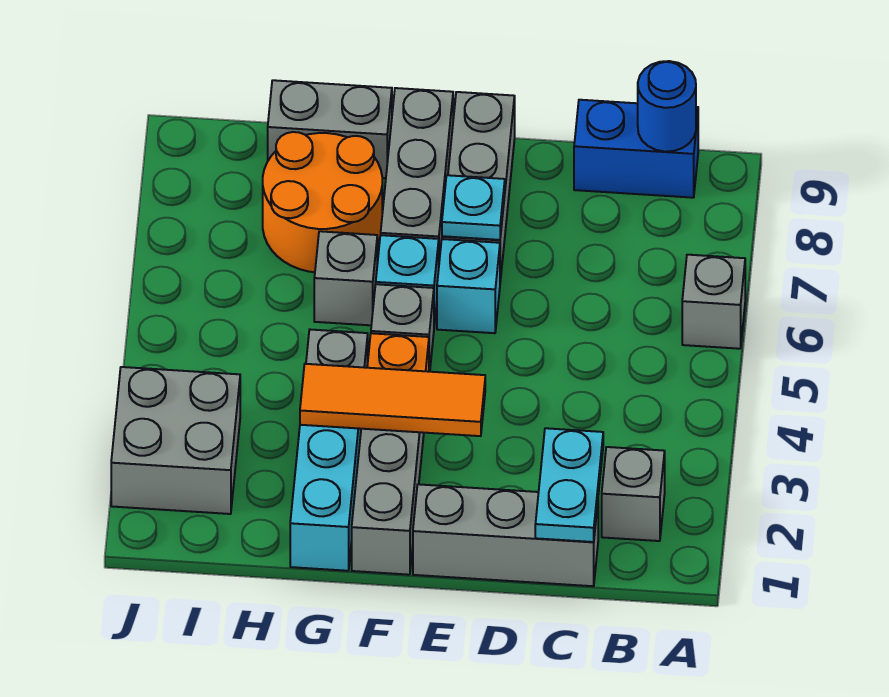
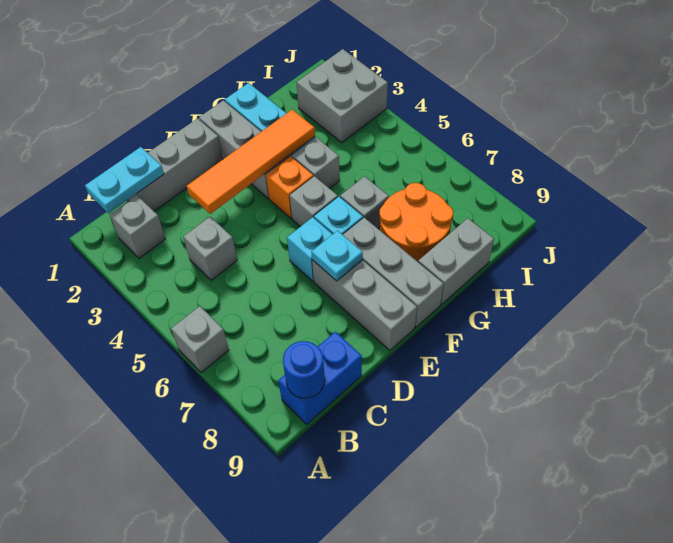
cyan plate C1:C2 level 2 -> cyan plate B1:C1 level 2
none -> grey brick C4 level 1
orange tile E3:G3 level 2 -> orange tile D3:G3 level 2

